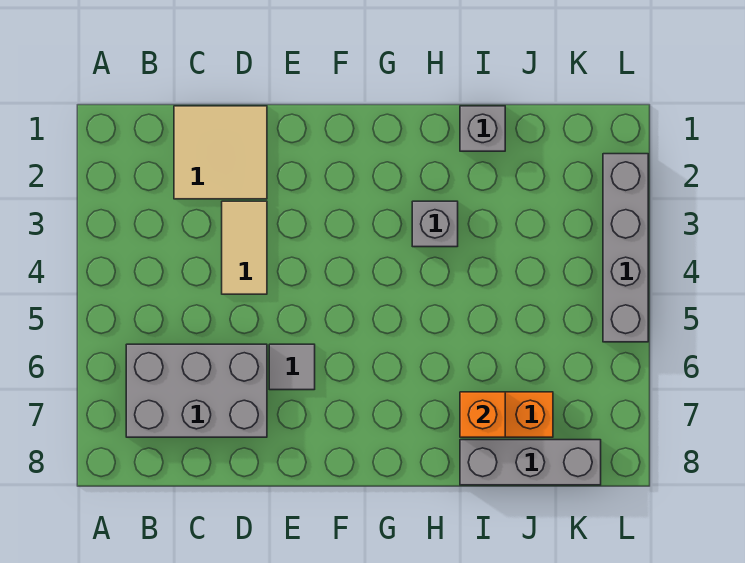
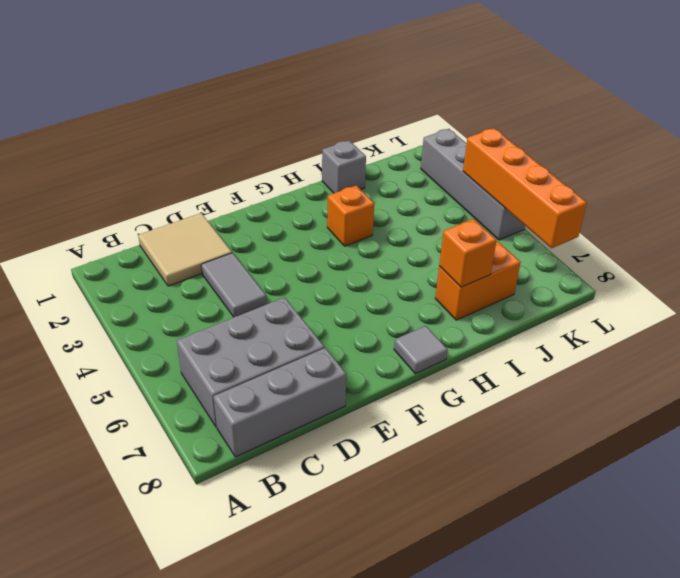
tan tile D3:D4 level 1 -> grey tile D3:D4 level 1
grey tile E6 level 1 -> grey tile G8 level 1
grey brick H3 level 1 -> orange brick H3 level 1
grey brick I8:K8 level 1 -> grey brick B8:D8 level 1
none -> orange brick L4:L7 level 2

